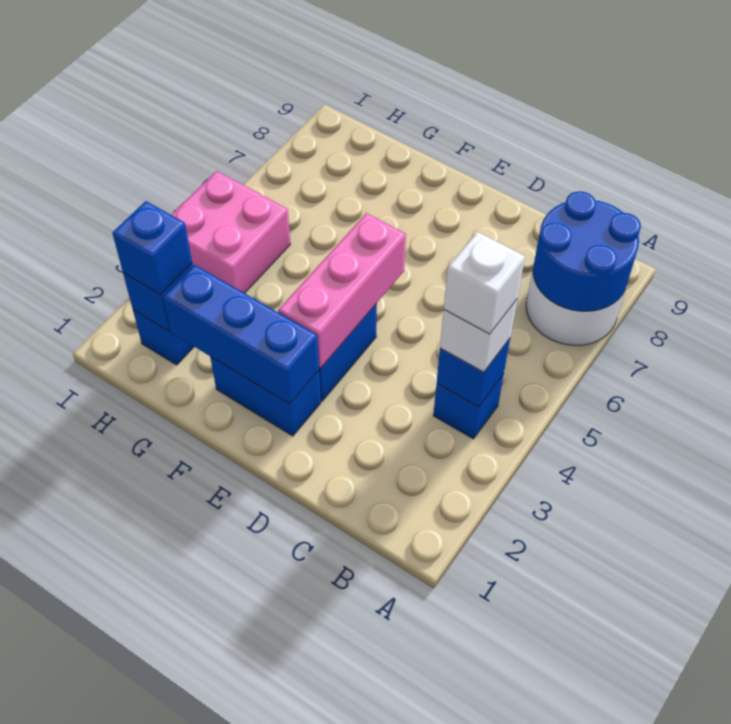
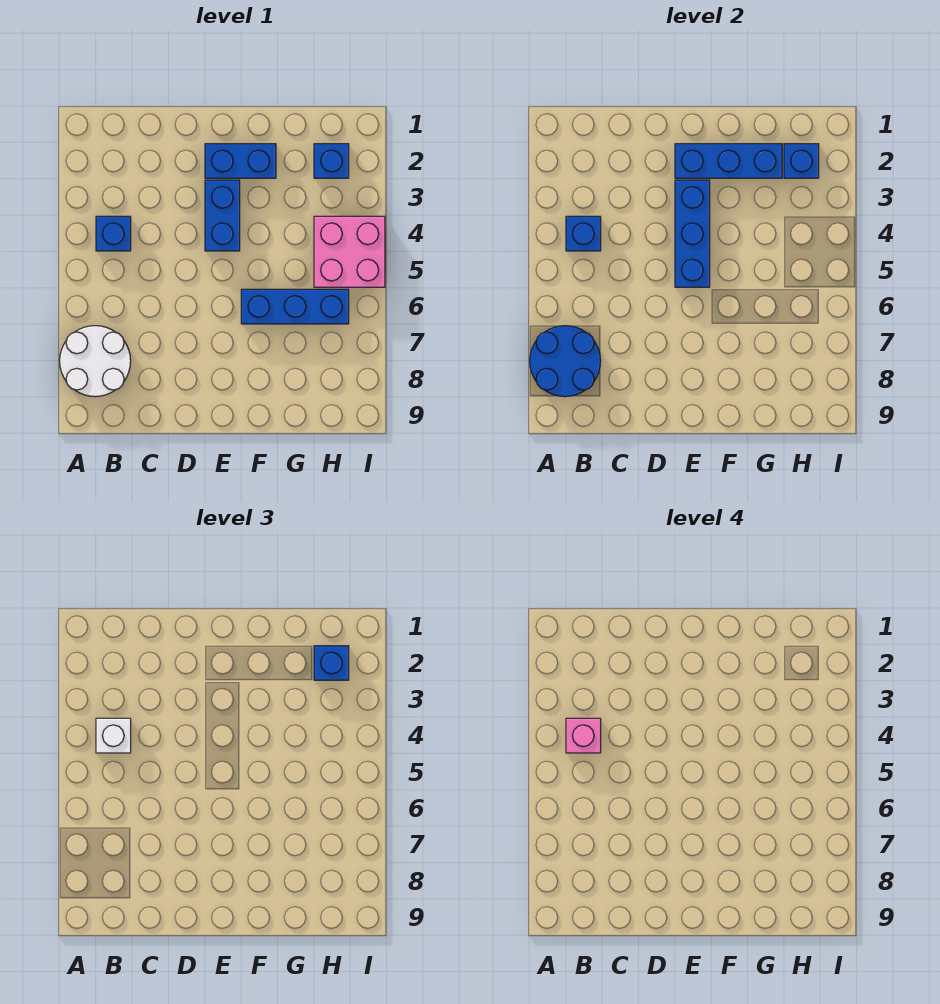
white brick B4 level 4 -> pink brick B4 level 4
pink brick E3:E5 level 2 -> blue brick E3:E5 level 2
none -> blue brick F6:H6 level 1

